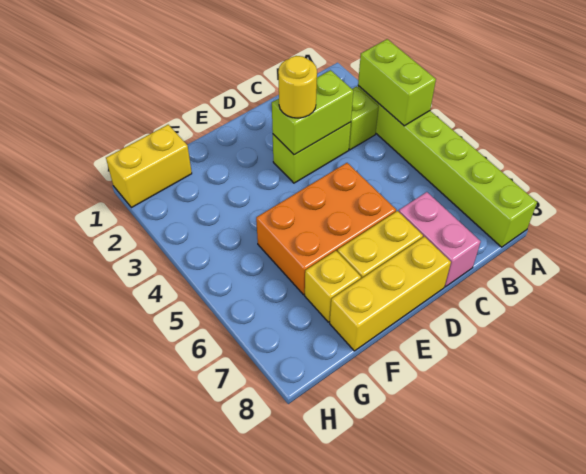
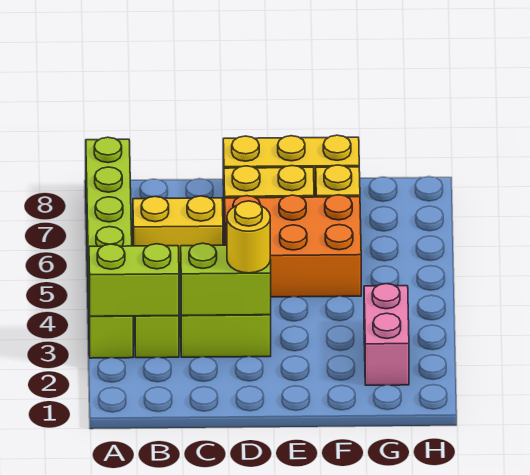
lime brick A3:A4 level 2 -> lime brick A3:B3 level 2
pink brick C7:C8 level 1 -> pink brick G2:G3 level 1
yellow brick G1:H1 level 1 -> yellow brick B6:C6 level 1

